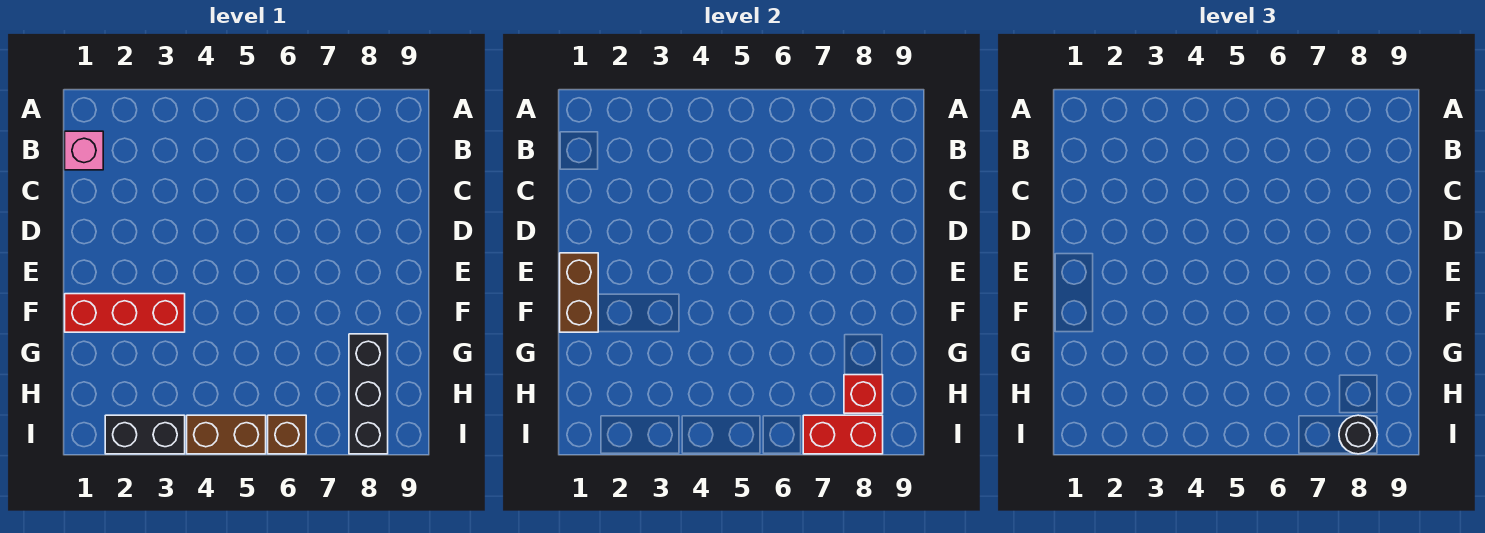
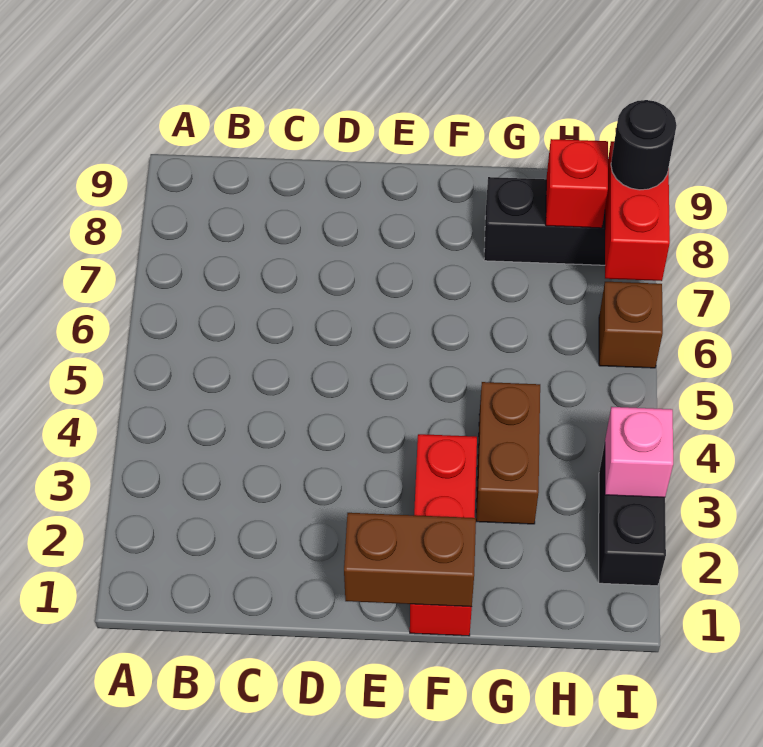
pink brick B1 level 1 -> pink brick I3 level 2
brown brick I4:I5 level 1 -> brown brick G3:G4 level 1

